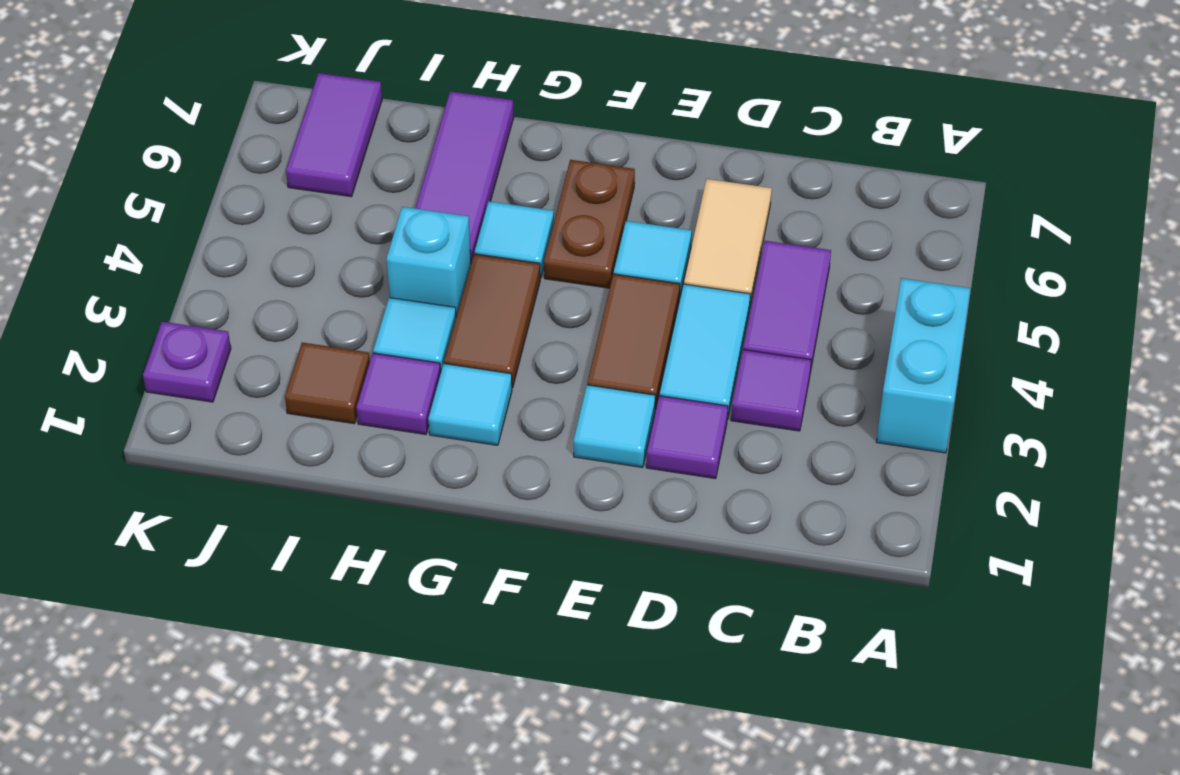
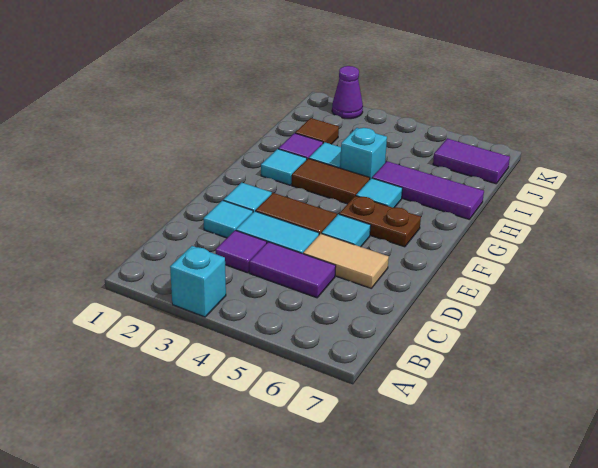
cyan brick A3:A4 level 1 -> cyan brick A3 level 1
purple tile D2 level 1 -> cyan tile D2 level 1
purple plate K2 level 1 -> purple cone K2 level 1

